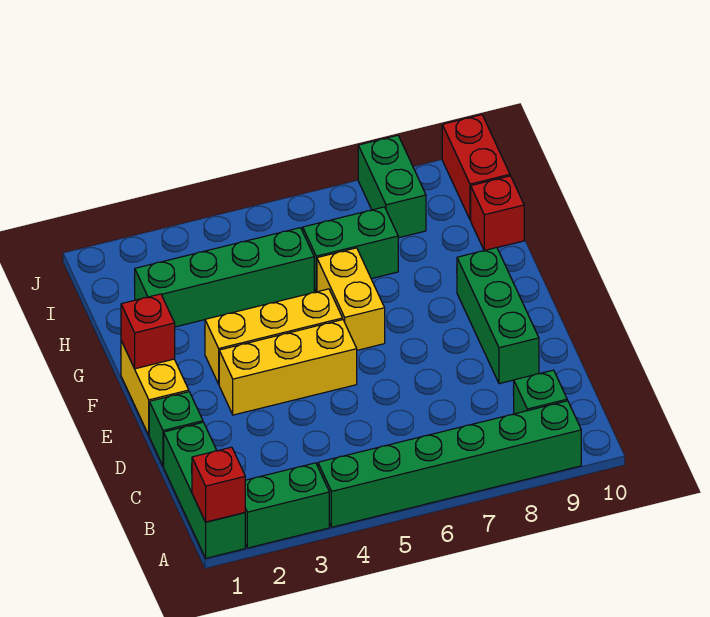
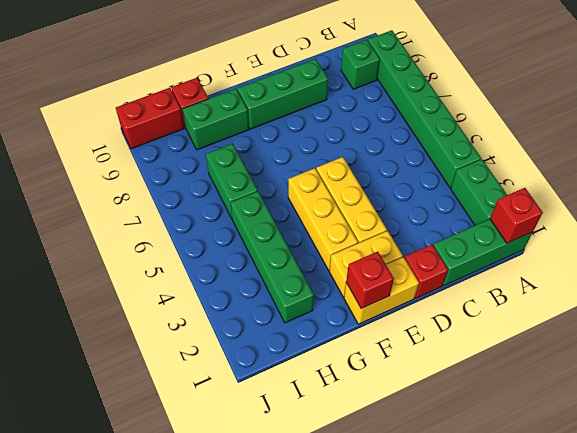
green brick D1 level 1 -> red brick D1 level 1
yellow brick F6:G6 level 1 -> yellow brick E2:F2 level 1
green brick I8:J8 level 1 -> green brick G9:H9 level 1

